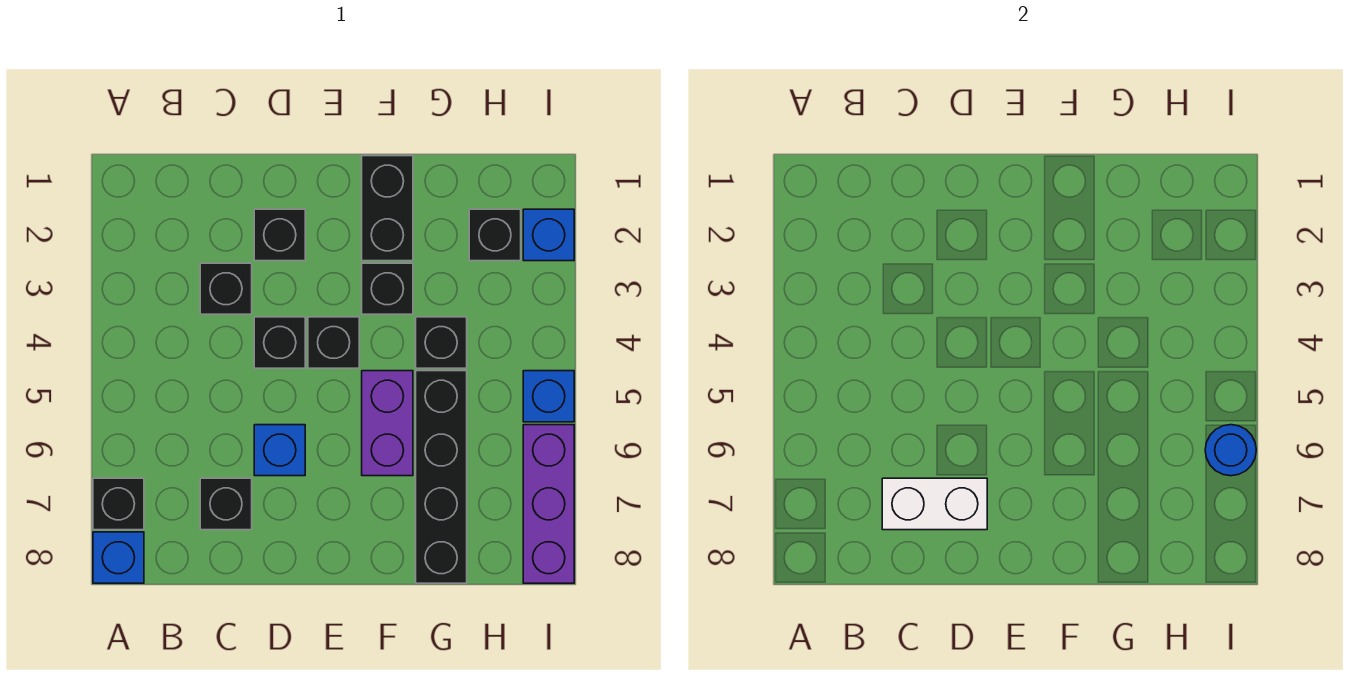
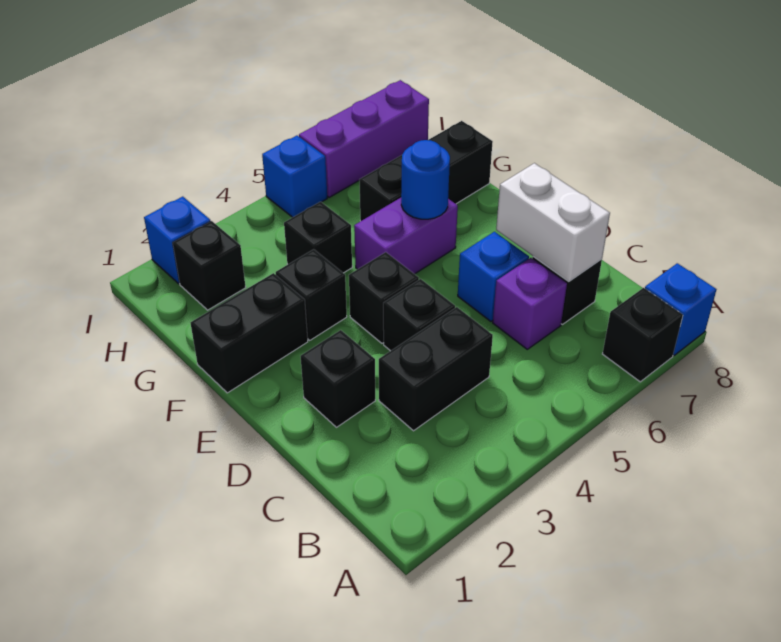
black brick C3 level 1 -> black brick C3:C4 level 1
none -> purple brick C6 level 1
black brick G5:G8 level 1 -> black brick G6:G8 level 1
blue round brick I6 level 2 -> blue round brick F6 level 2

